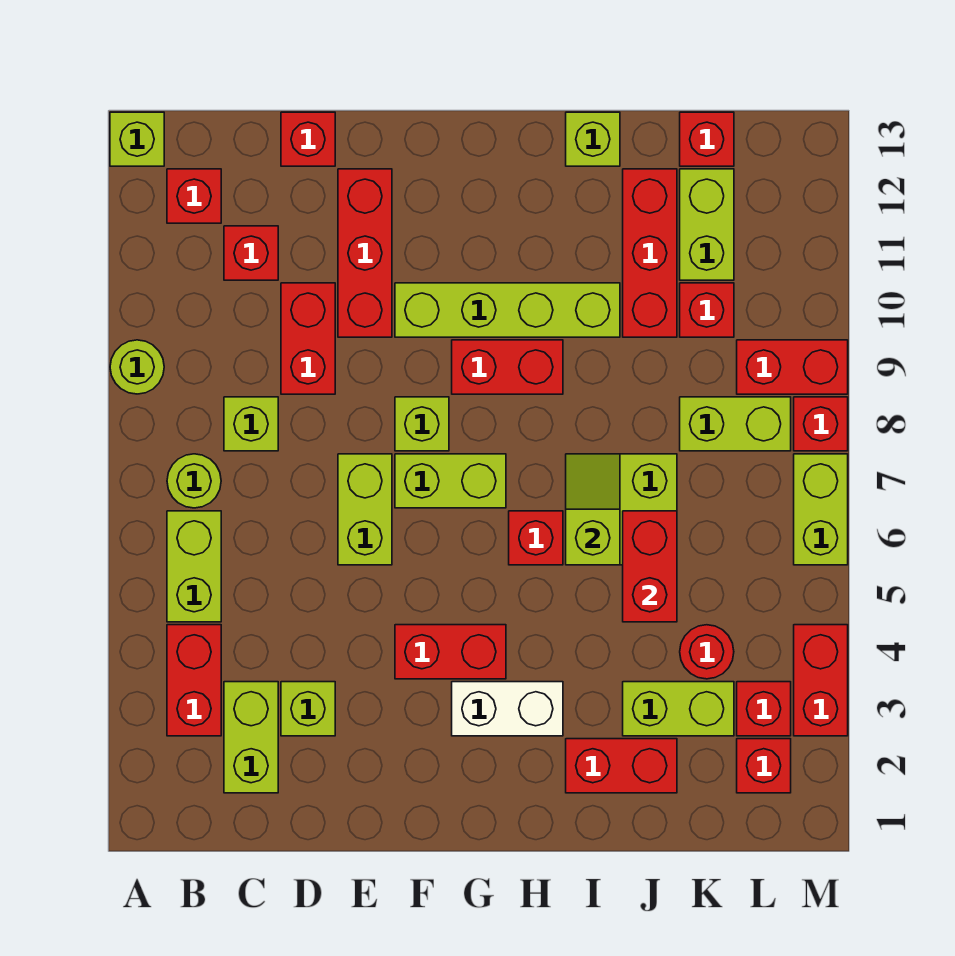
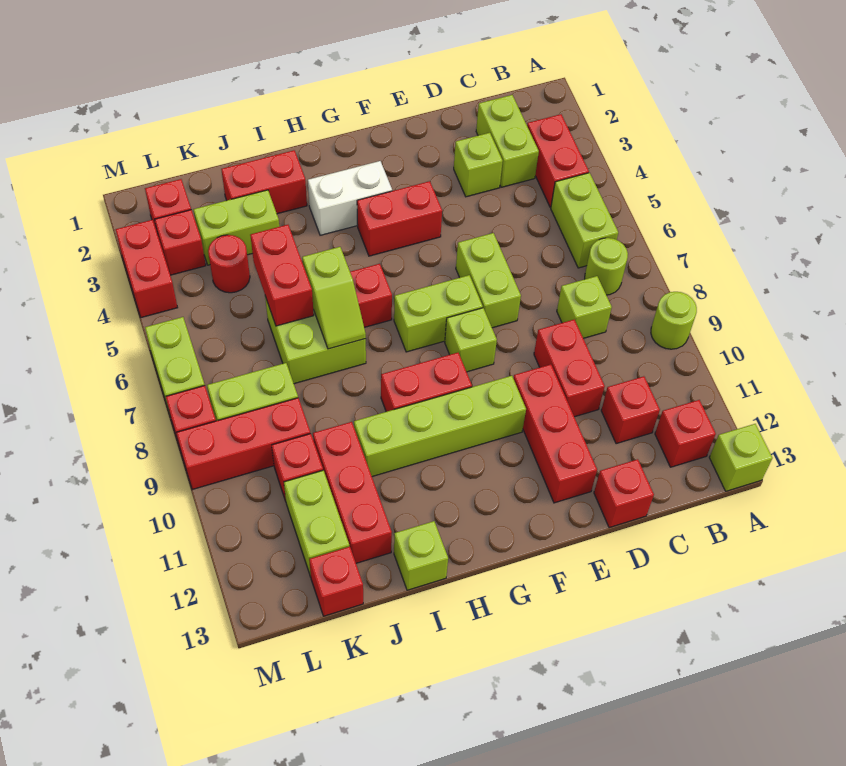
red brick L9:M9 level 1 -> red brick K9:M9 level 1

